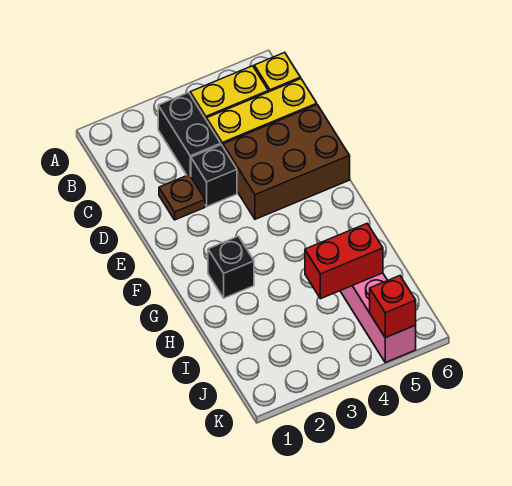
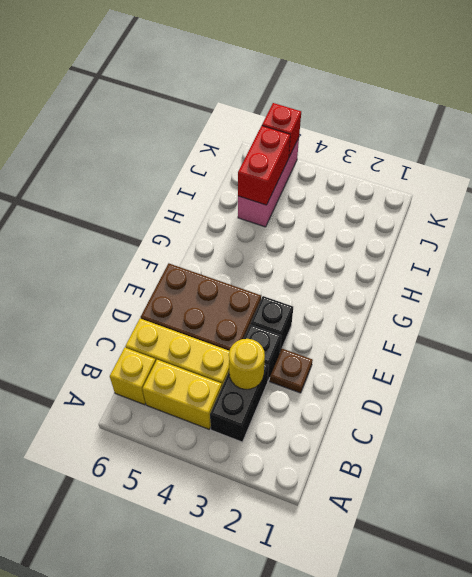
none -> yellow round brick C3 level 2
black brick G2 level 1 -> black brick E3 level 1
red brick I4:I5 level 2 -> red brick I5:J5 level 2

